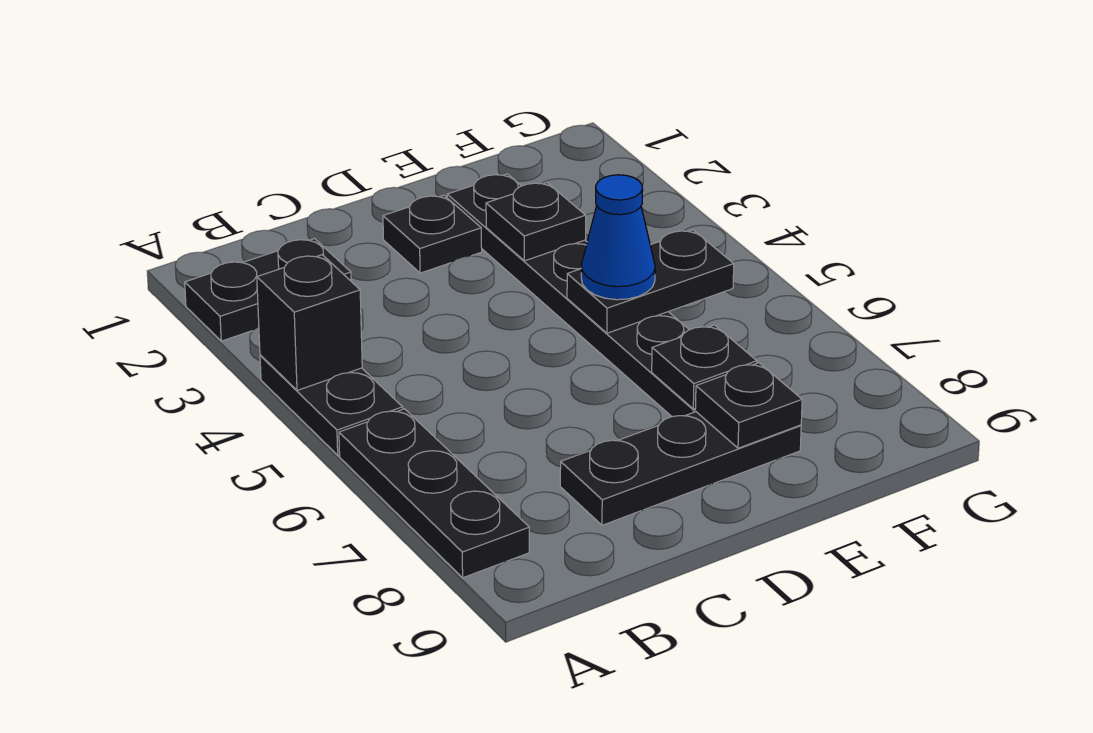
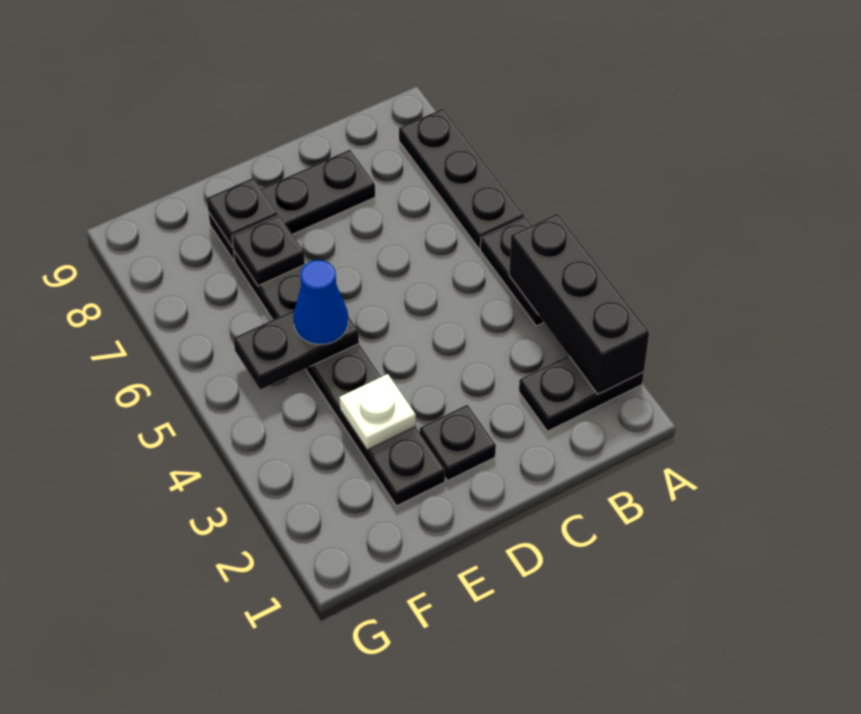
black brick A4 level 2 -> black brick A2:A4 level 2
black plate E3 level 2 -> white plate E3 level 2

